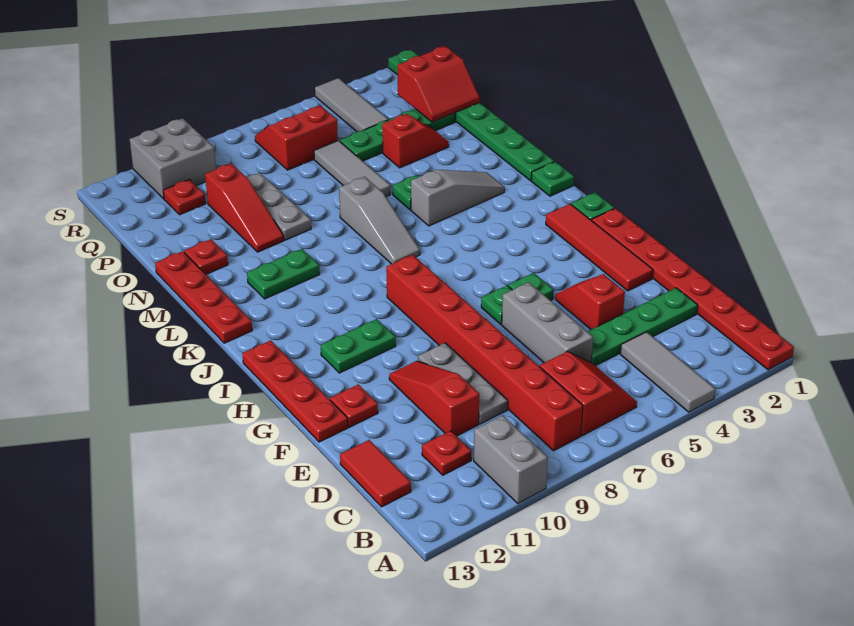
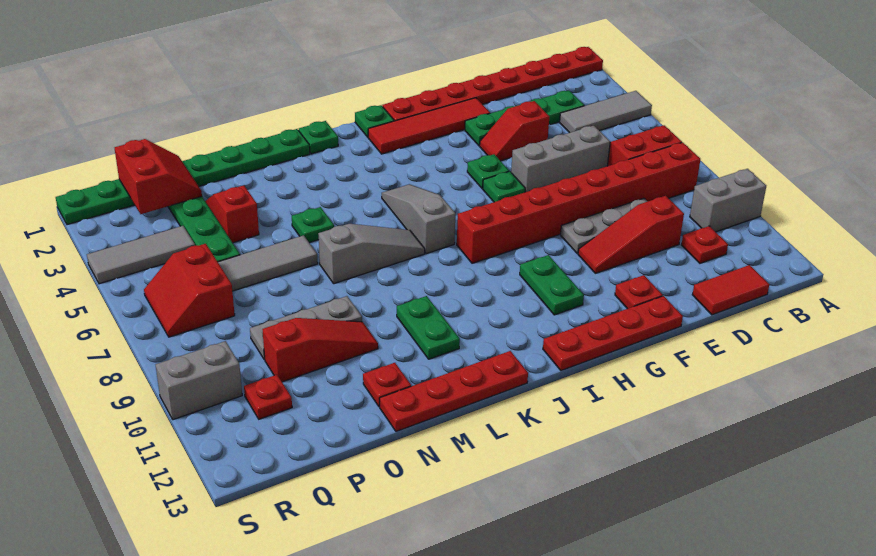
green plate D2:D5 level 1 -> green plate C3:F3 level 1
grey slope L3:L5 level 1 top 5 -> grey slope J5:J7 level 1 top 7
grey brick R10:S11 level 1 -> grey brick R10:S10 level 1

